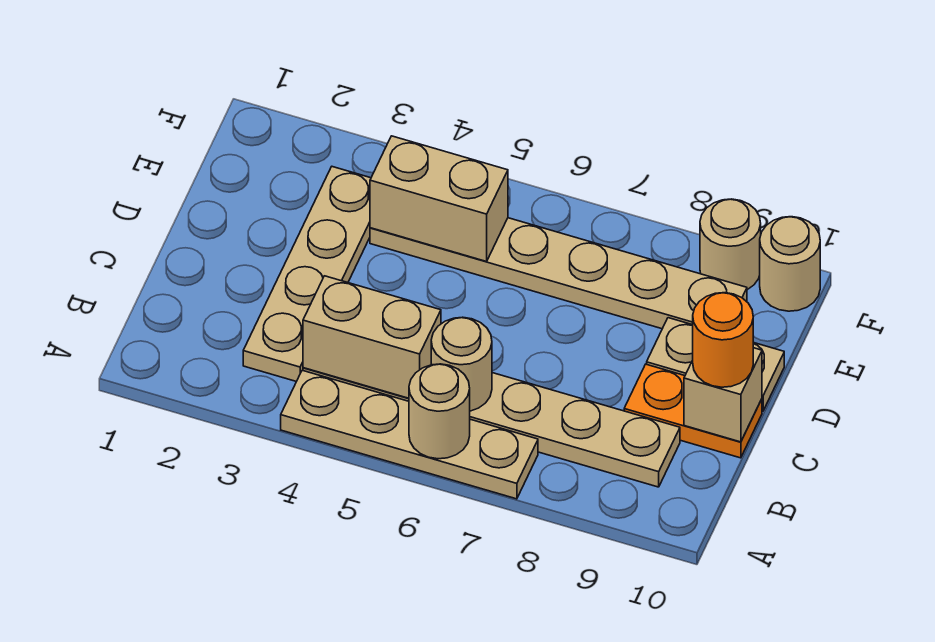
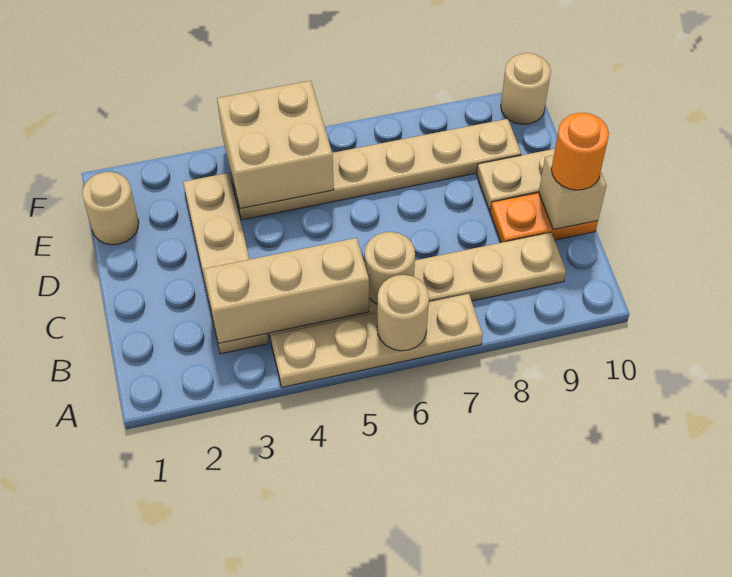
tan brick B4:B5 level 2 -> tan brick B3:B5 level 2
tan brick E4:E5 level 2 -> tan brick E4:F5 level 2
tan round brick F9 level 1 -> tan round brick E1 level 1

